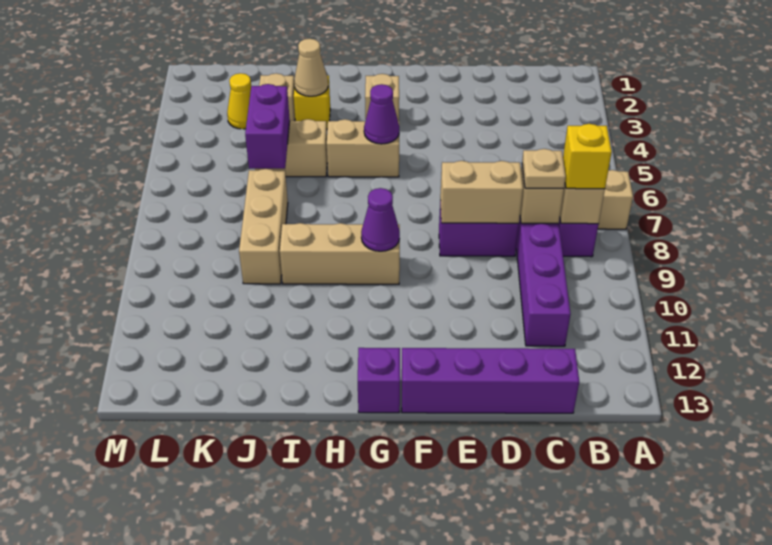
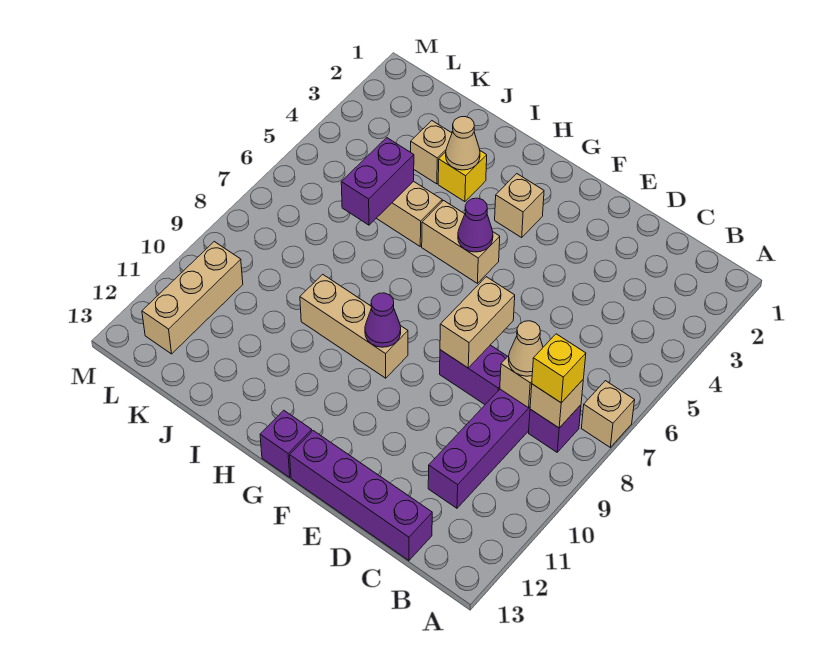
tan plate C8 level 3 -> tan cone C8 level 3
tan brick D8:E8 level 2 -> tan brick E7:E8 level 2
tan brick J7:J9 level 1 -> tan brick L10:L12 level 1
yellow cone K3 level 1 -> none

